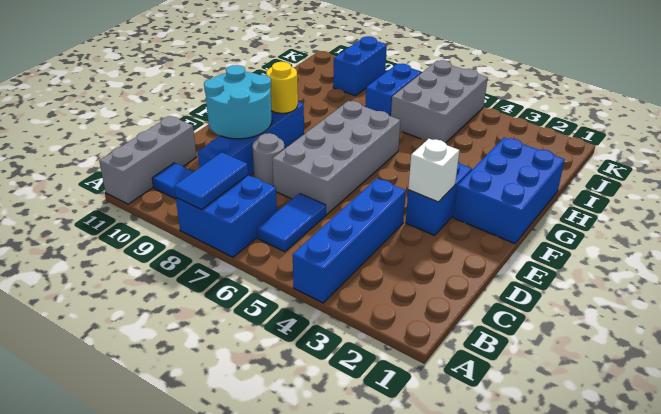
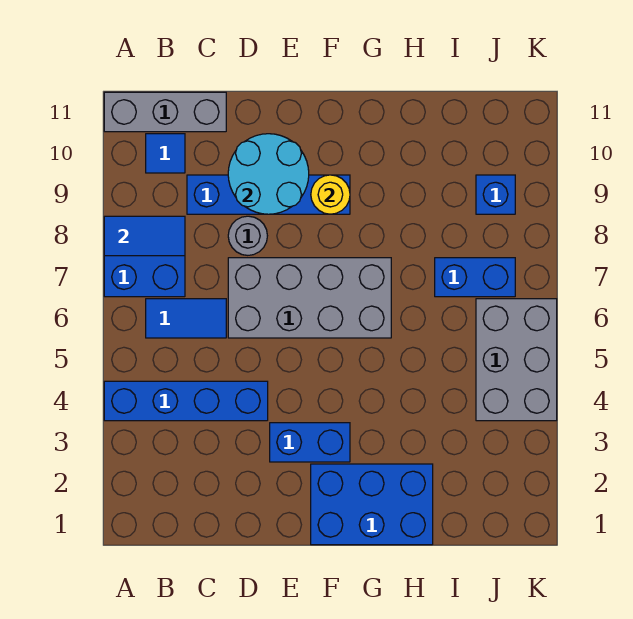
white brick E3 level 2 -> none
grey brick I5:K6 level 1 -> grey brick J4:K6 level 1
blue brick J9:K9 level 1 -> blue brick J9 level 1

